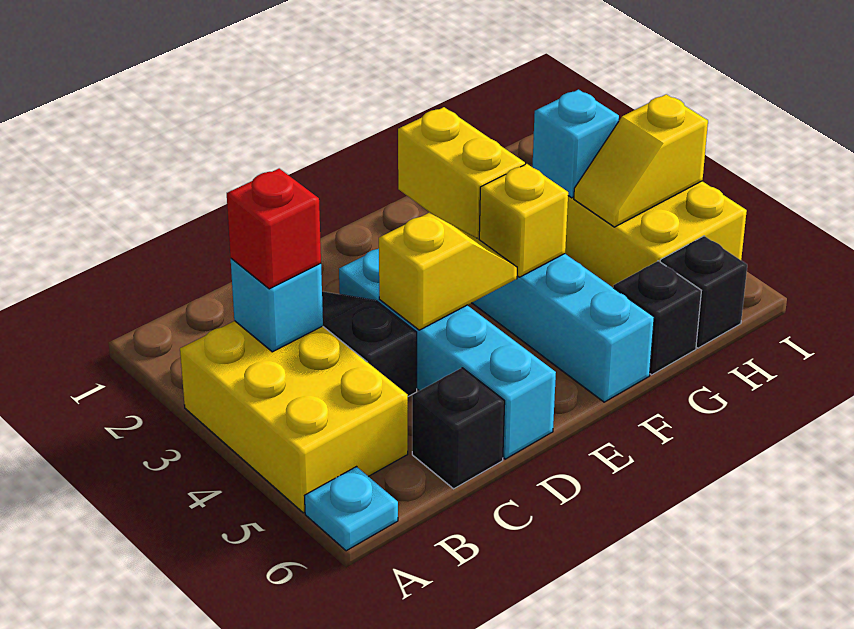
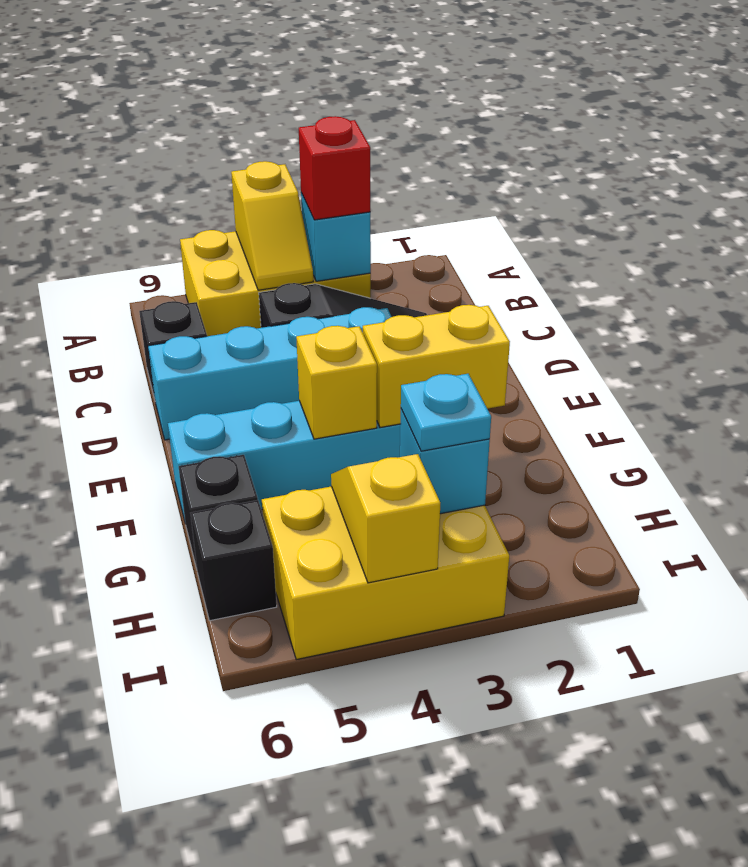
cyan plate A6 level 1 -> cyan plate H3 level 3
yellow slope D4:E4 level 2 top D -> yellow slope A4:B4 level 2 top A

